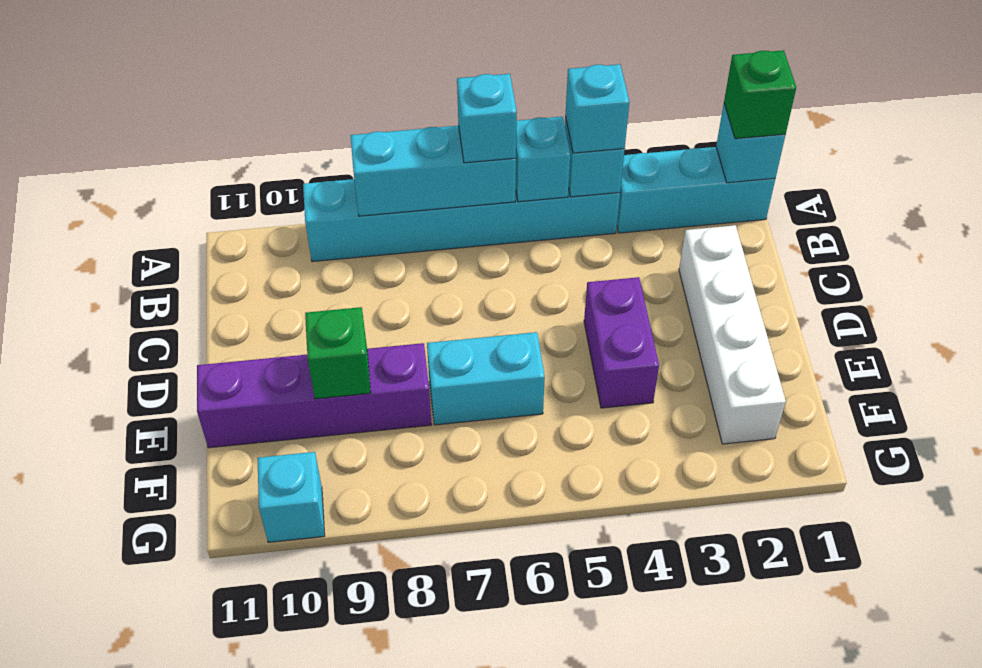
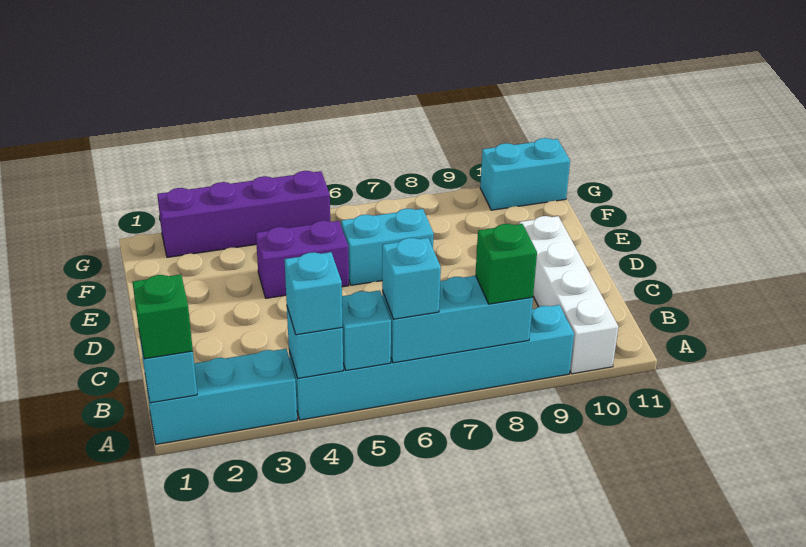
white brick C2:F2 level 1 -> white brick A10:D10 level 1
purple brick D4:E4 level 1 -> purple brick E4:E5 level 1
purple brick E8:E11 level 1 -> purple brick G2:G5 level 1
green brick E9 level 2 -> green brick A8 level 3
cyan brick G10 level 1 -> cyan brick G10:G11 level 1

